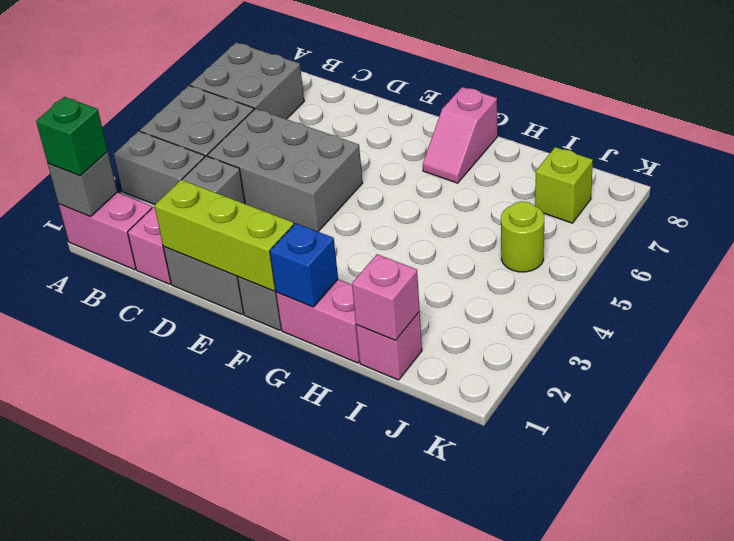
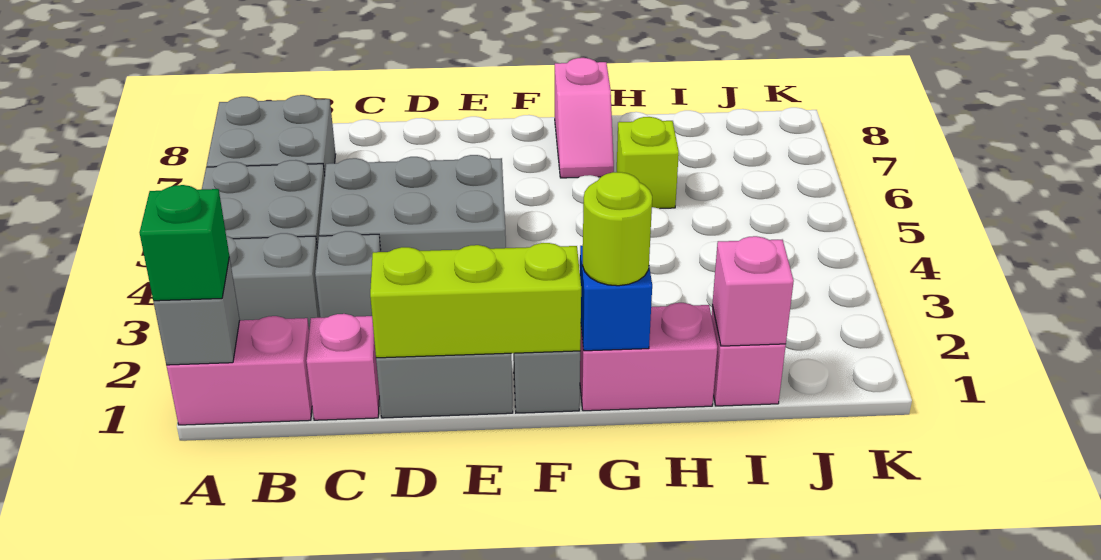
lime round brick J5 level 1 -> lime round brick G1 level 3
lime brick J7 level 1 -> lime brick H6 level 1

